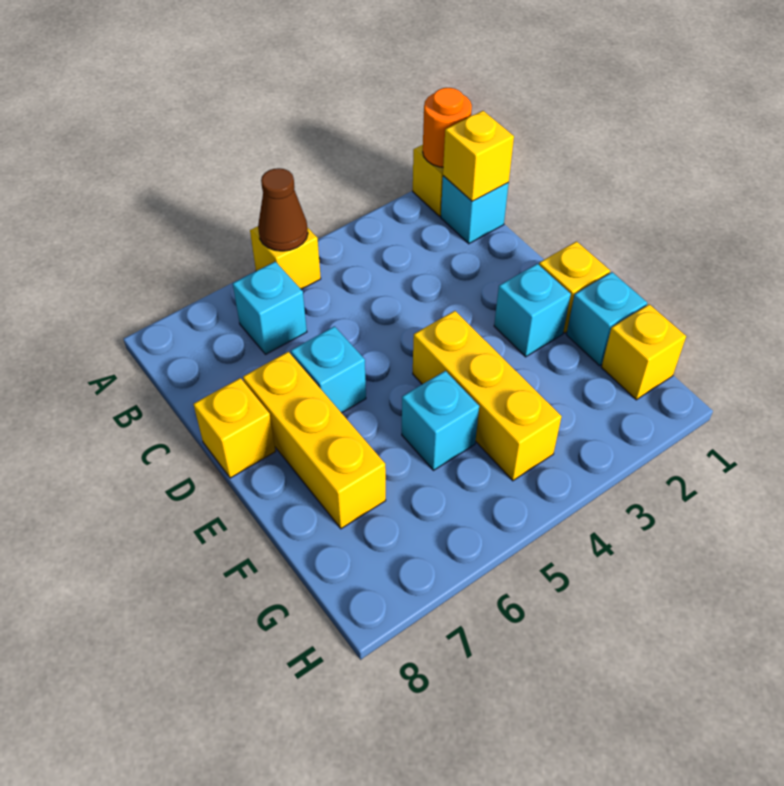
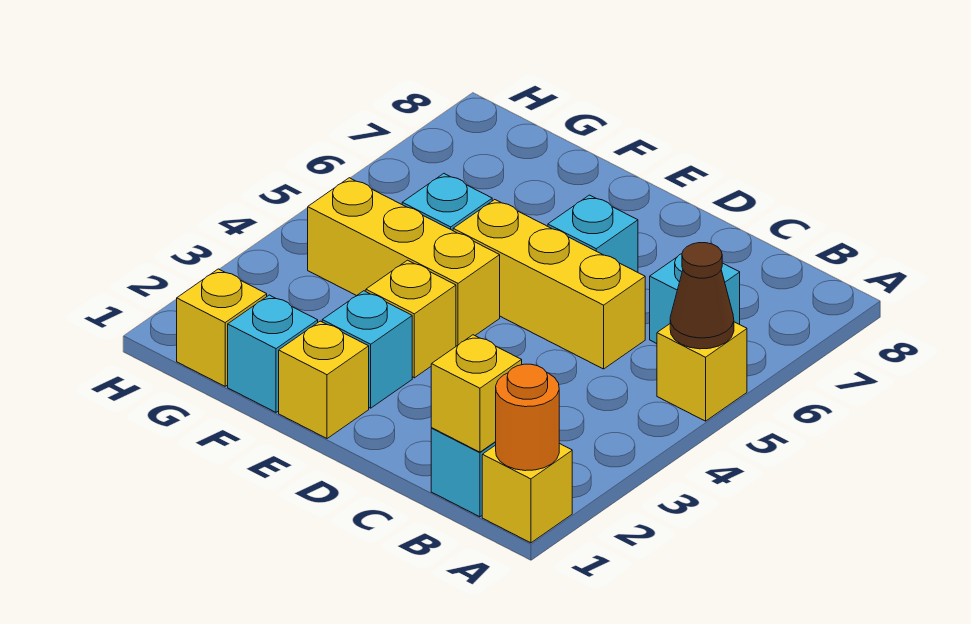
yellow brick D7:F7 level 1 -> yellow brick C5:E5 level 1
yellow brick D8 level 1 -> yellow brick E3 level 1

